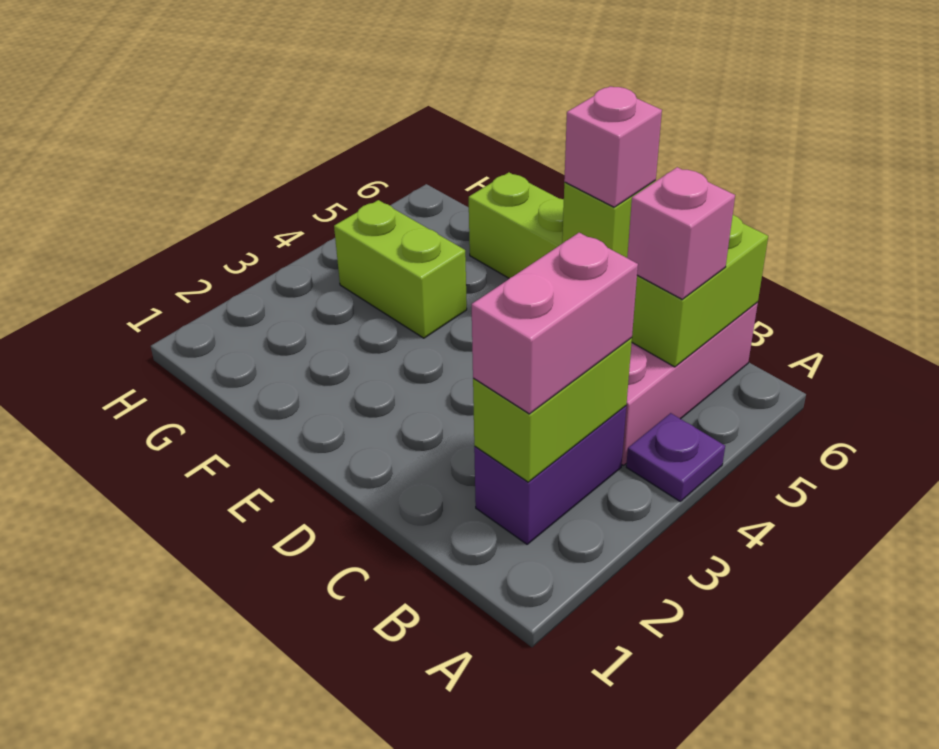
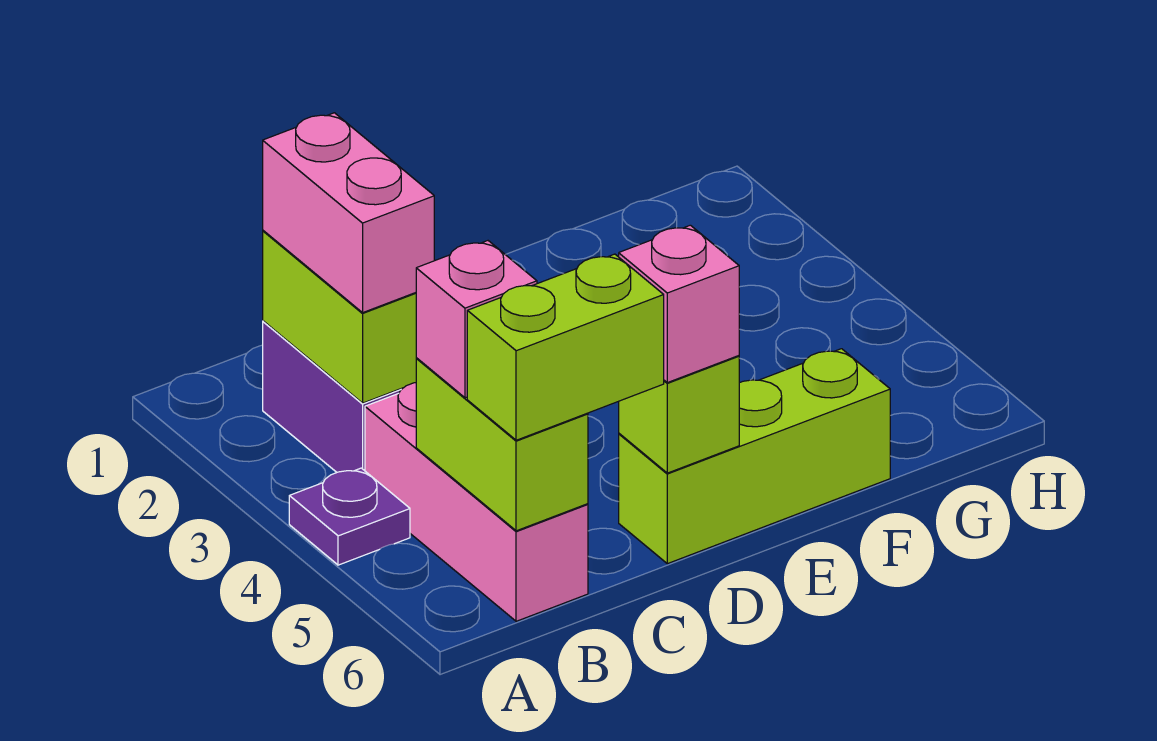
lime brick F4:G4 level 1 -> lime brick B6:C6 level 3

